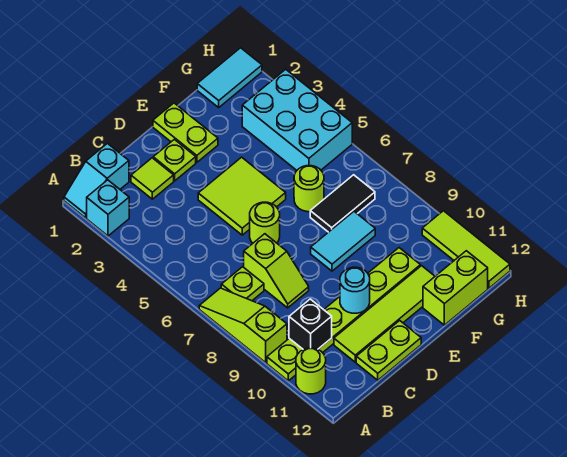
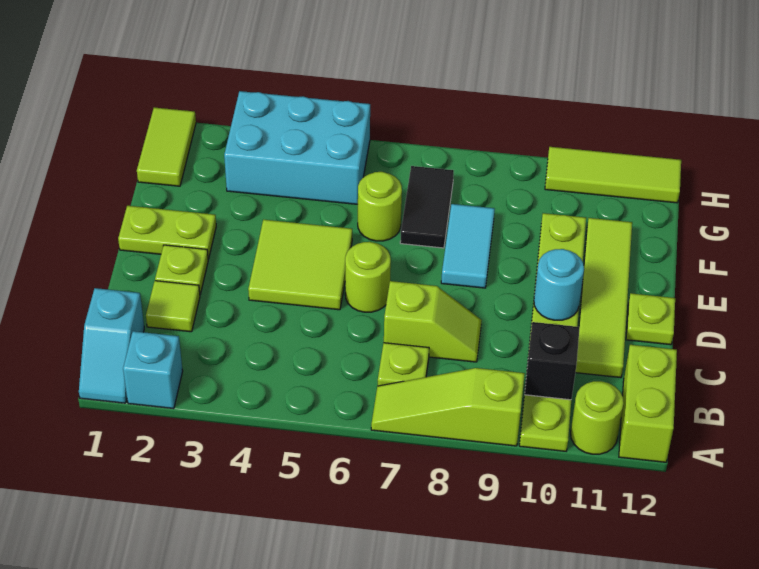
lime plate C12:D12 level 1 -> lime plate D12 level 1
lime brick F12:G12 level 1 -> lime brick A12:B12 level 1
cyan tile G1:H1 level 1 -> lime tile G1:H1 level 1

